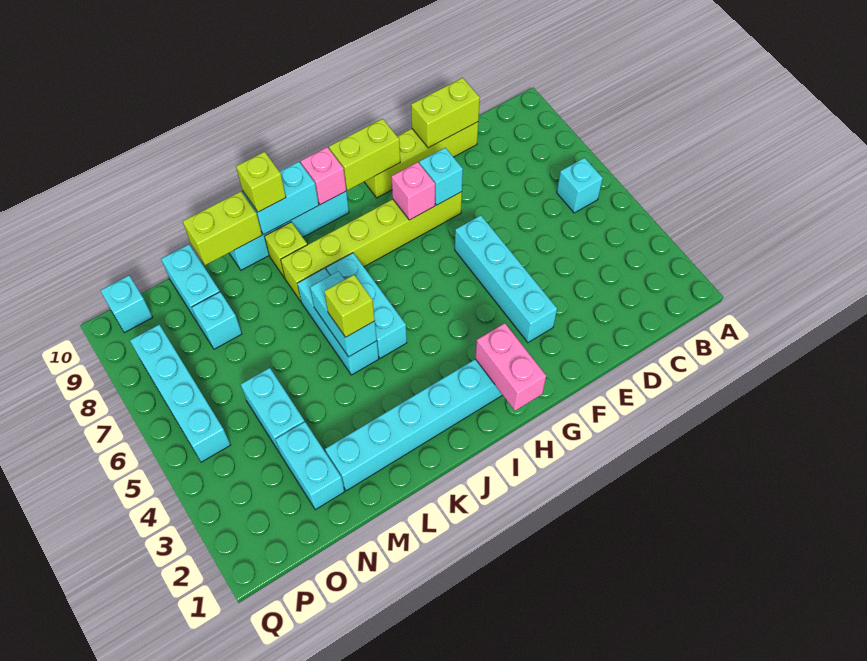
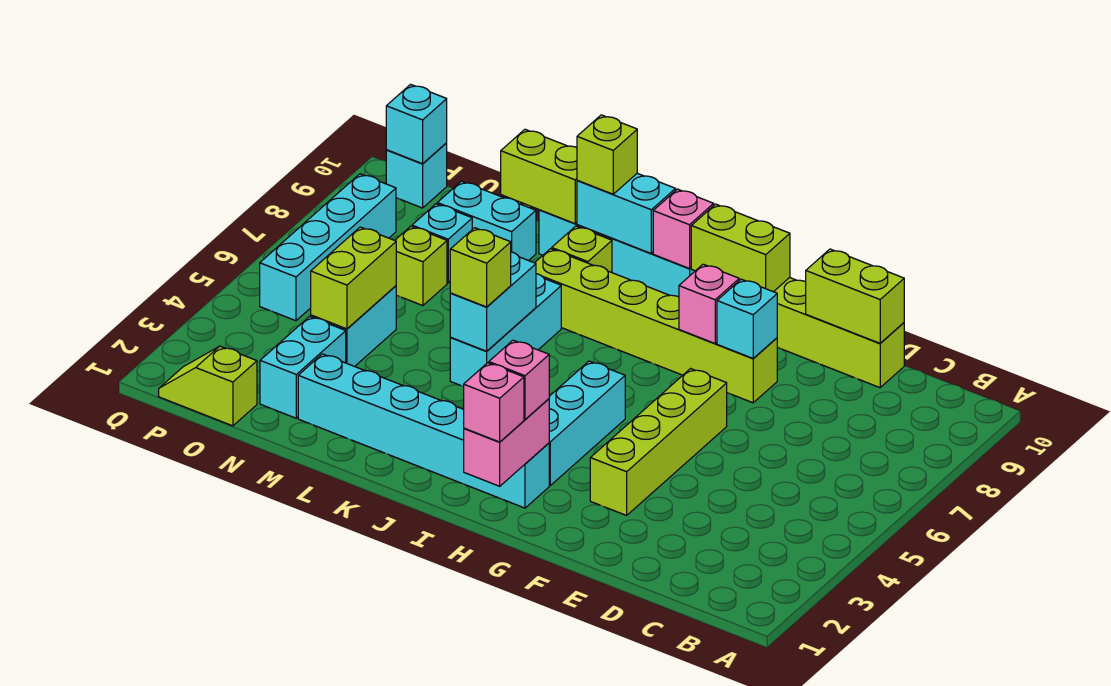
cyan brick B6 level 1 -> cyan brick P10 level 2
cyan brick F3:F6 level 1 -> lime brick F3:F6 level 1
none -> pink brick H1 level 3
none -> pink brick H2 level 3
cyan brick J5:J7 level 1 -> cyan brick H3:H5 level 1
none -> lime brick N4:N5 level 2
none -> lime brick N7 level 1
cyan brick N9:N10 level 1 -> cyan brick M9:N9 level 1
none -> lime slope O1:P1 level 1 top O

